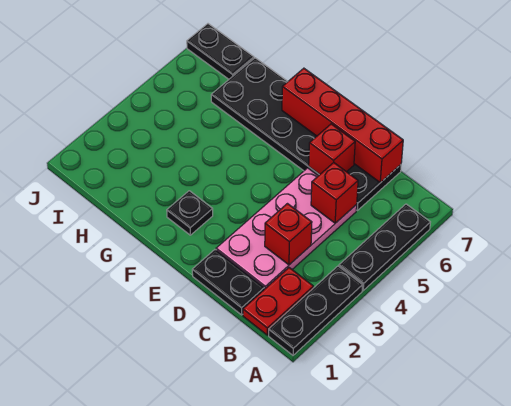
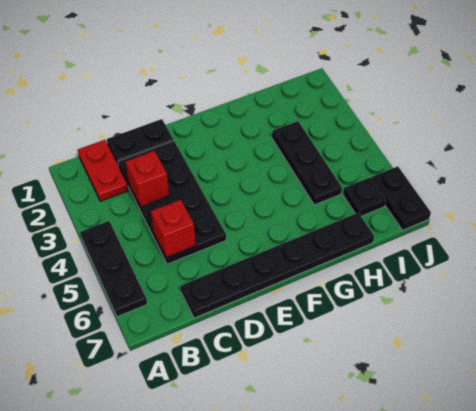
black plate A1:A3 level 1 -> black plate H3:H5 level 1
pink plate C2:D5 level 1 -> black plate C2:D5 level 1
black plate C6:H7 level 1 -> black plate C7:H7 level 1
red brick C7:F7 level 2 -> none
red brick D6 level 2 -> none
black plate F2 level 1 -> black plate I6 level 1
black plate I7:J7 level 1 -> black plate J6:J7 level 1

